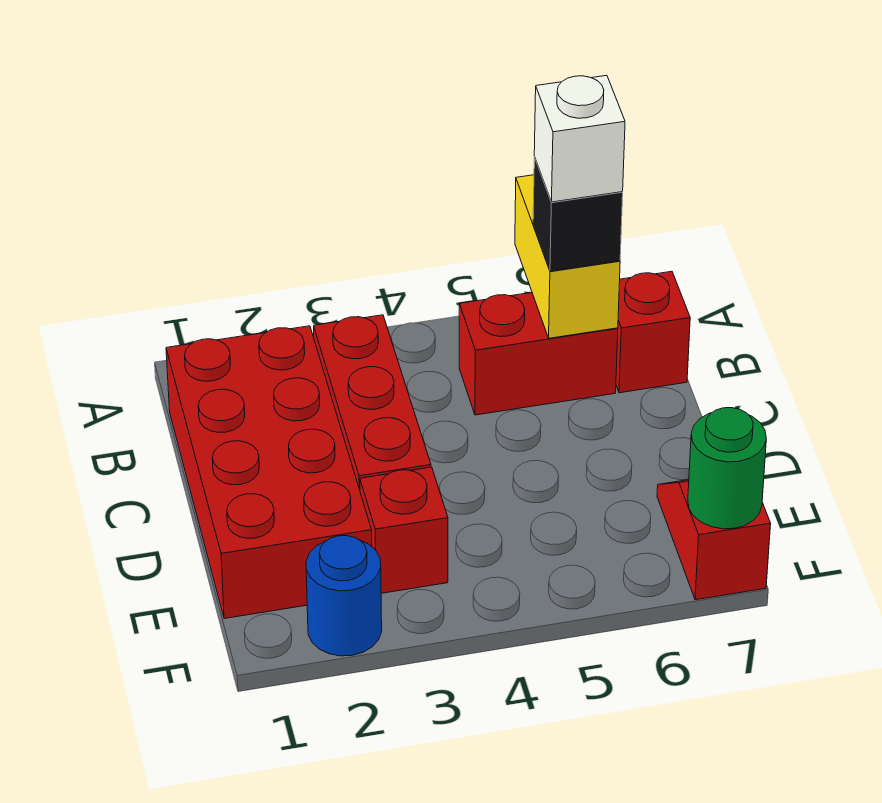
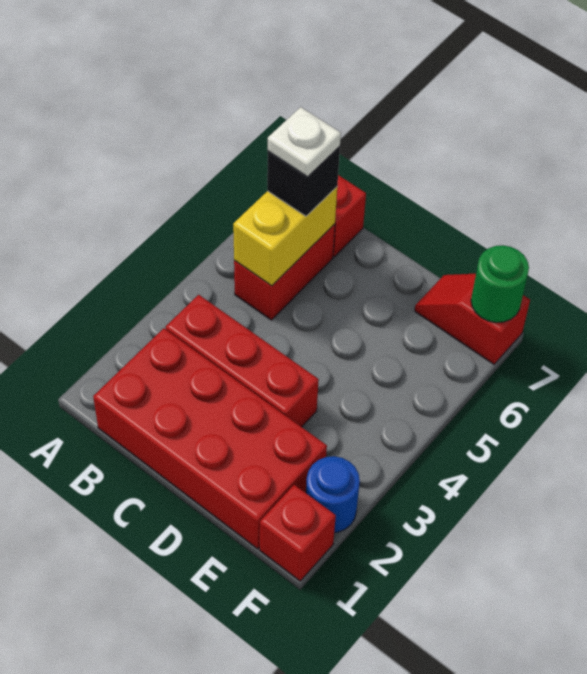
yellow brick A6:B6 level 2 -> yellow brick B5:B6 level 2
white brick B6 level 4 -> white plate B6 level 4
red brick E3 level 1 -> red brick F1 level 1

